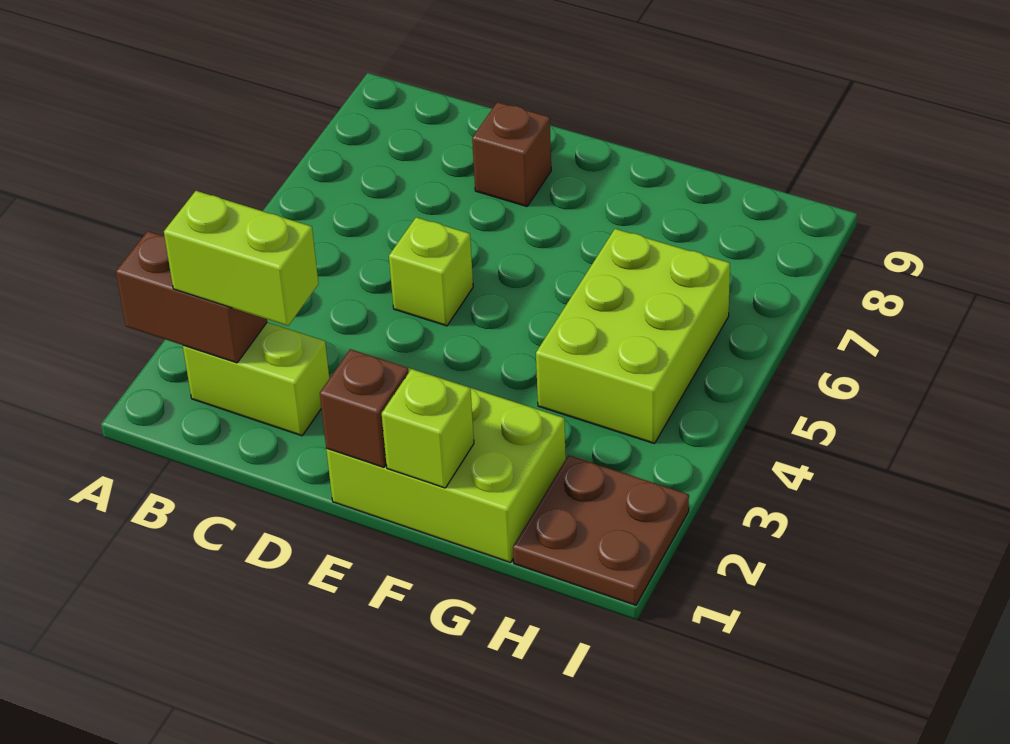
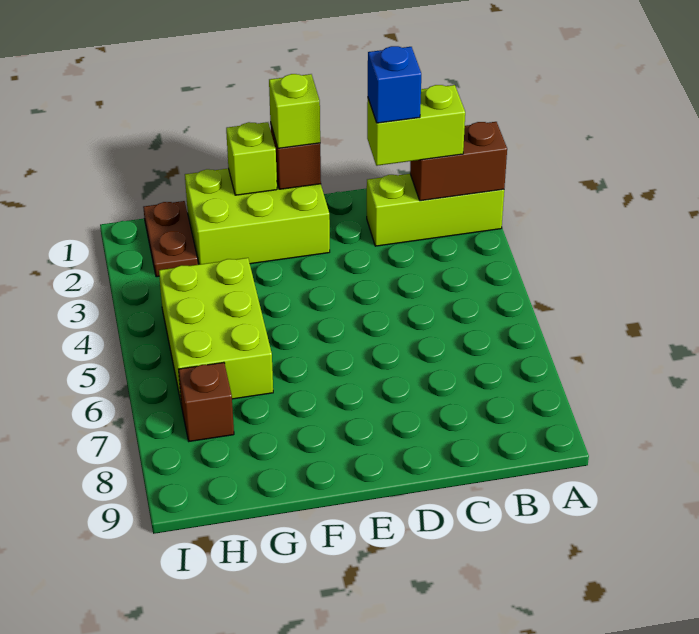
lime brick B2:C2 level 1 -> lime brick A2:C2 level 1
none -> blue brick C2 level 4
lime brick D5 level 1 -> lime brick E1 level 3
brown brick D8 level 1 -> brown brick H7 level 1
brown plate H1:I2 level 1 -> brown plate H1:H2 level 1

